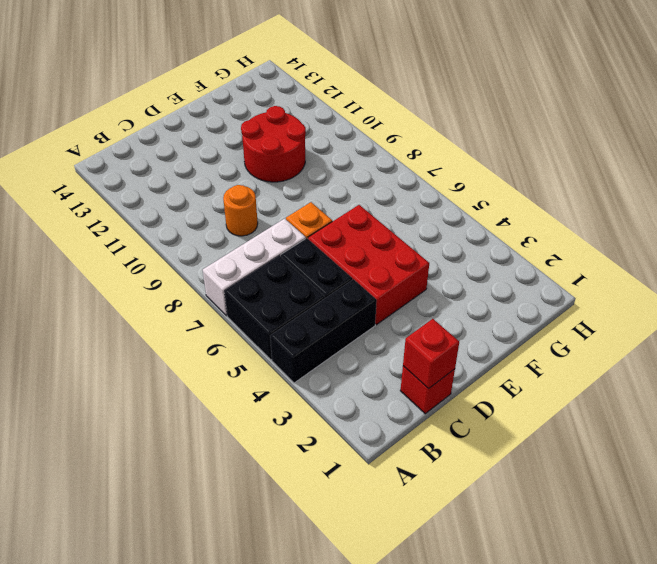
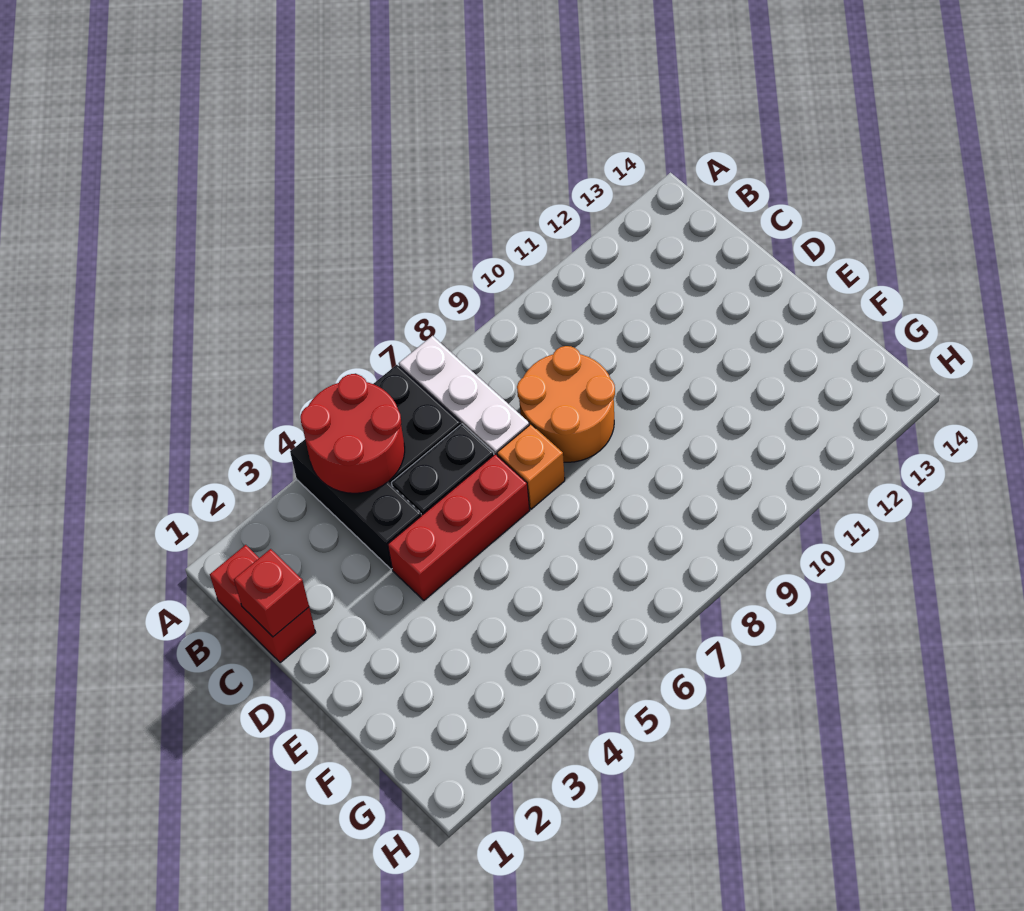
red brick C1 level 1 -> red brick B1:C1 level 1
orange round brick C9 level 1 -> orange round brick C8:D9 level 1
red brick D4:E6 level 1 -> red brick D4:D6 level 1
red round brick E10:F11 level 1 -> red round brick A4:B5 level 2

